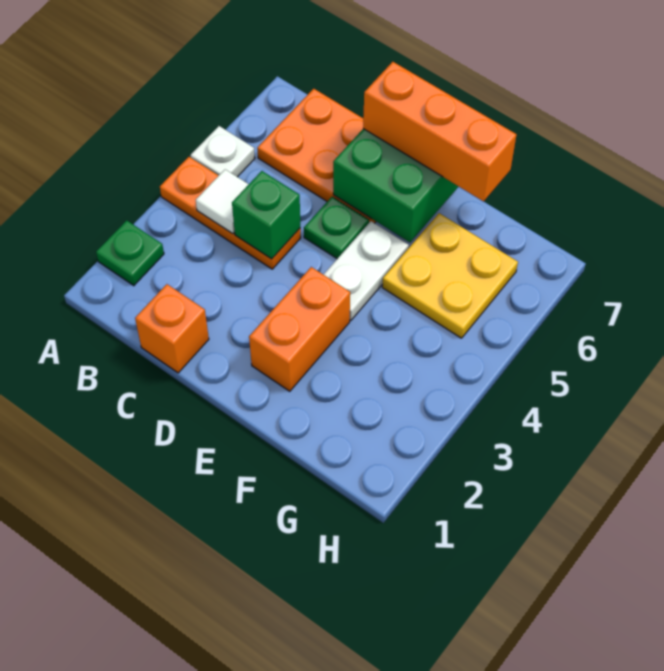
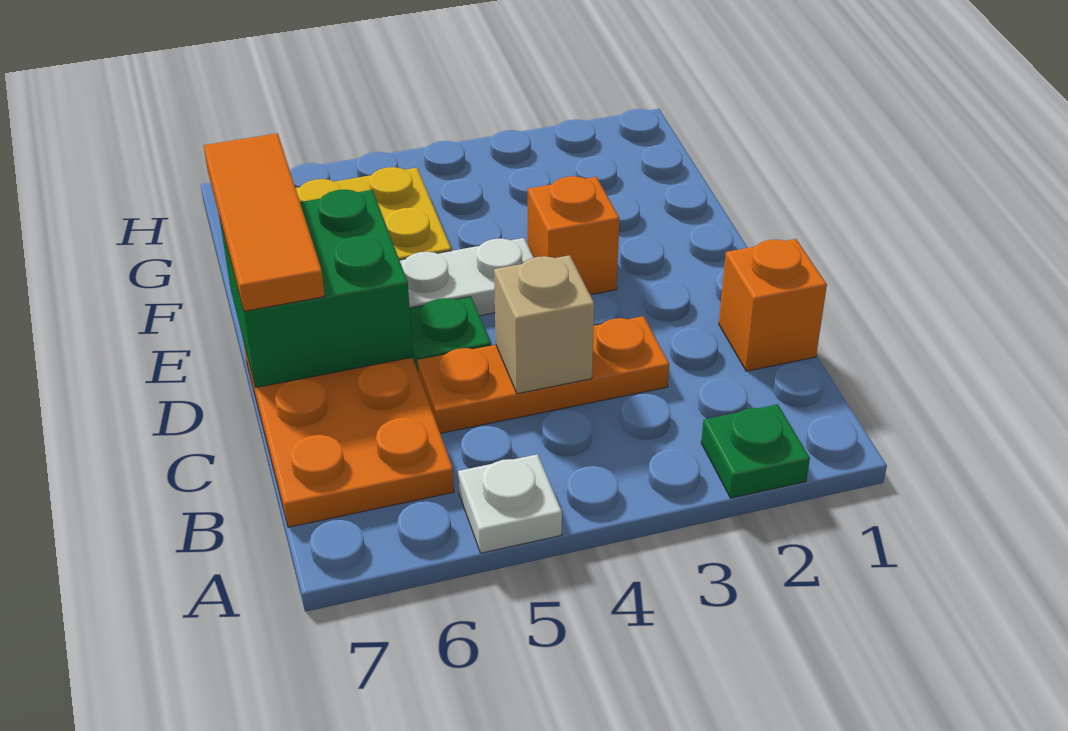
orange plate A4:C4 level 1 -> orange plate C3:C5 level 1
white tile B4 level 2 -> none
green brick C4 level 2 -> tan brick C4 level 2
orange brick D7:F7 level 3 -> orange tile D7:F7 level 3
orange brick E2:E3 level 1 -> orange brick E3 level 1

